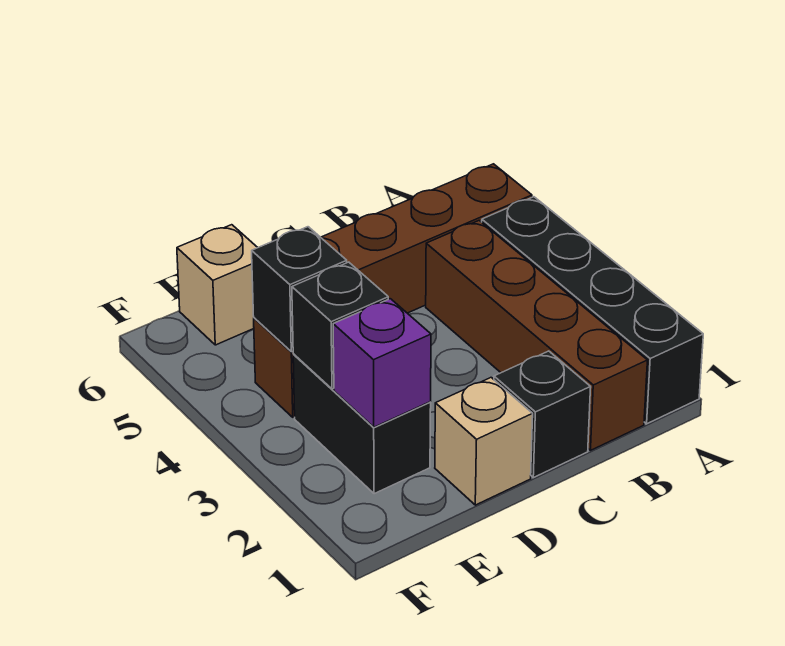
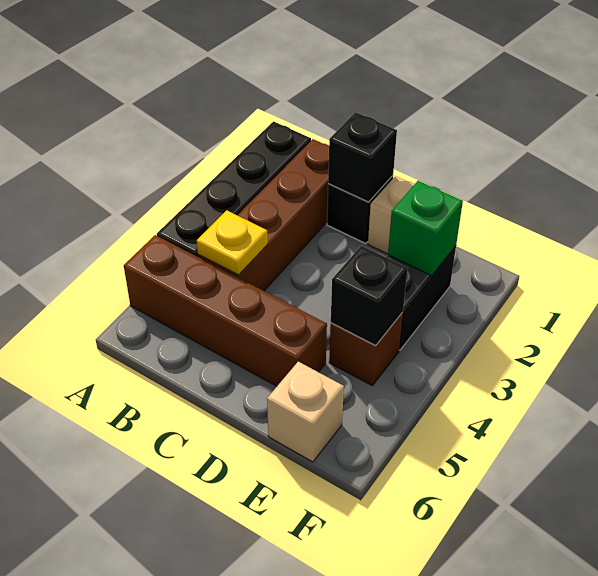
none -> yellow plate B4 level 2
purple brick E2 level 2 -> green brick E2 level 2
black brick E3 level 2 -> black brick C1 level 2

